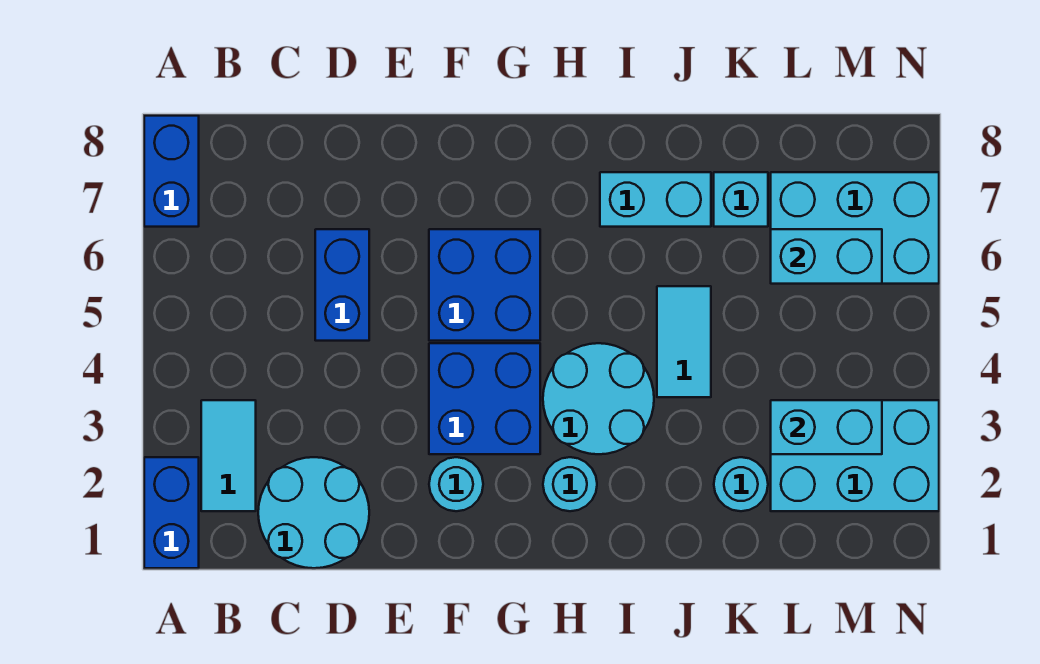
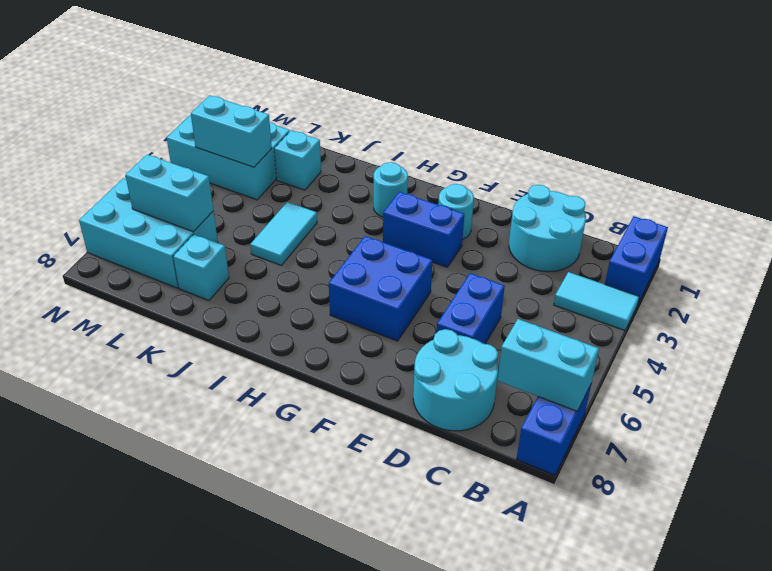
cyan tile B2:B3 level 1 -> cyan tile A3:B3 level 1
blue brick F3:G4 level 1 -> blue brick F3:G3 level 1
cyan round brick H3:I4 level 1 -> cyan round brick C7:D8 level 1
cyan brick I7:J7 level 1 -> cyan brick A7:B7 level 2
cyan round brick K2 level 1 -> cyan brick K2 level 1

